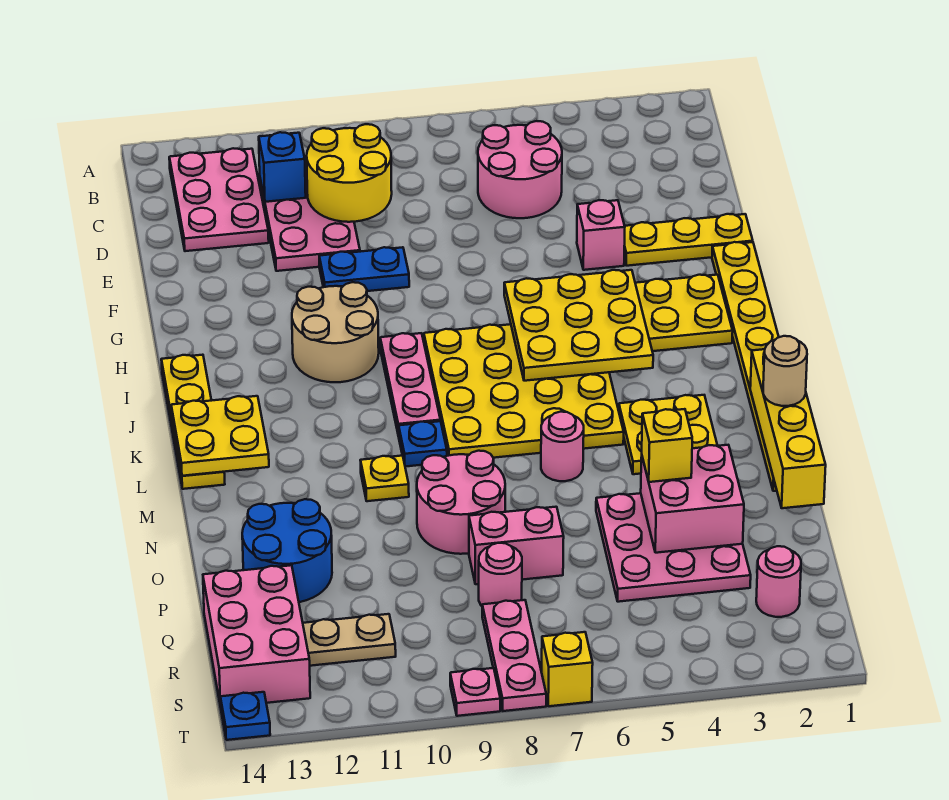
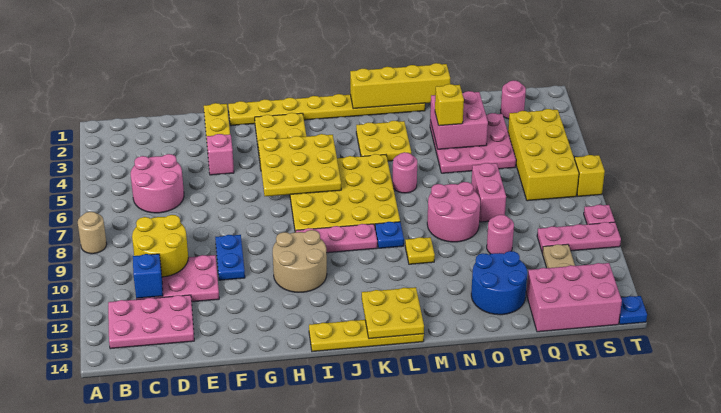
tan round brick M1 level 3 -> tan round brick A8 level 1
pink round brick Q8 level 1 -> pink round brick P10 level 1
none -> yellow brick R4:S7 level 1
pink plate R8:T8 level 1 -> pink plate R10:T10 level 1

